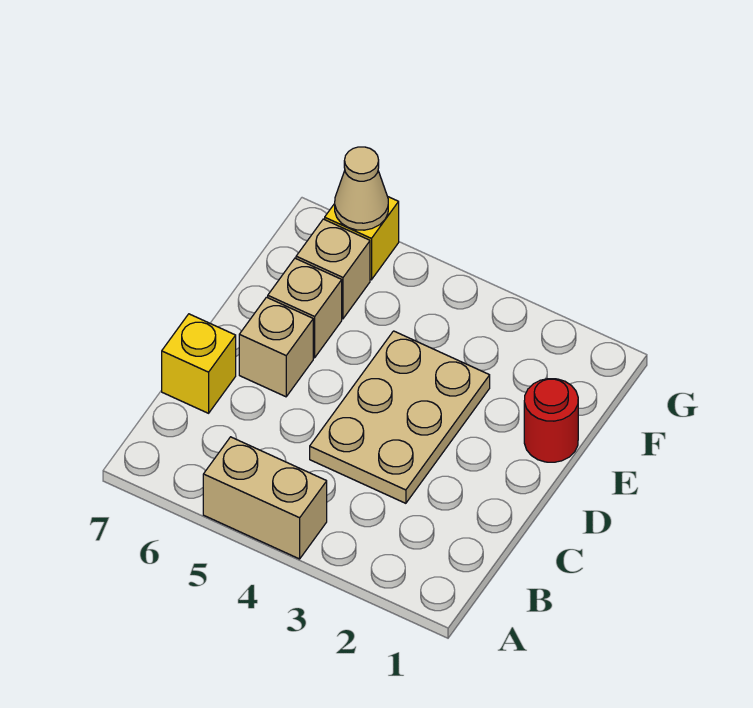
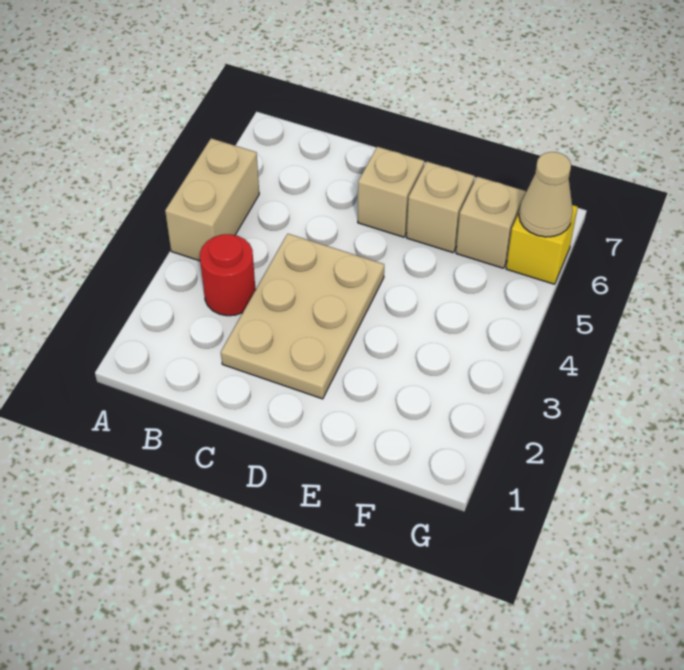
tan plate C3:E4 level 1 -> tan plate C2:D4 level 1
yellow brick C7 level 1 -> none
red round brick E1 level 1 -> red round brick B3 level 1

